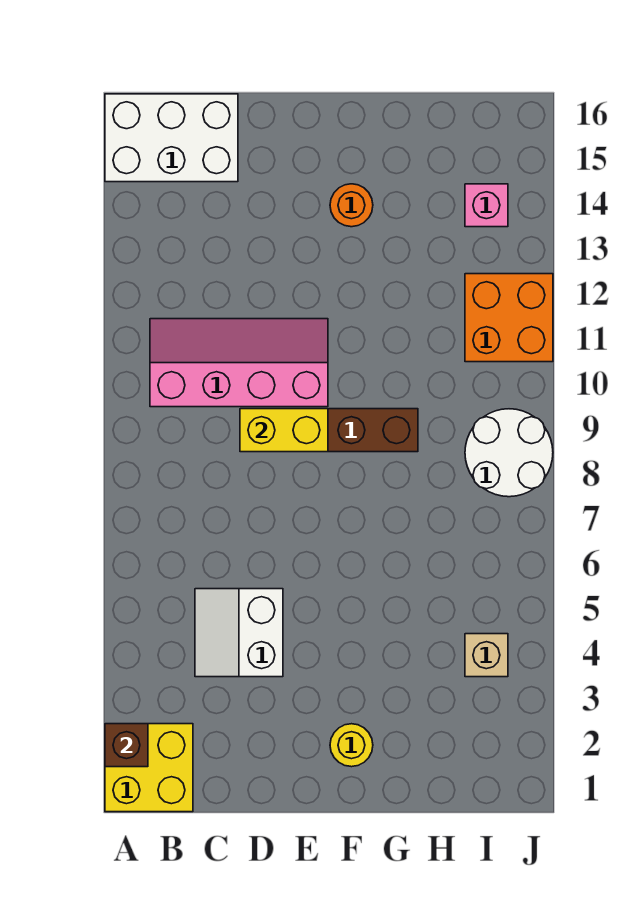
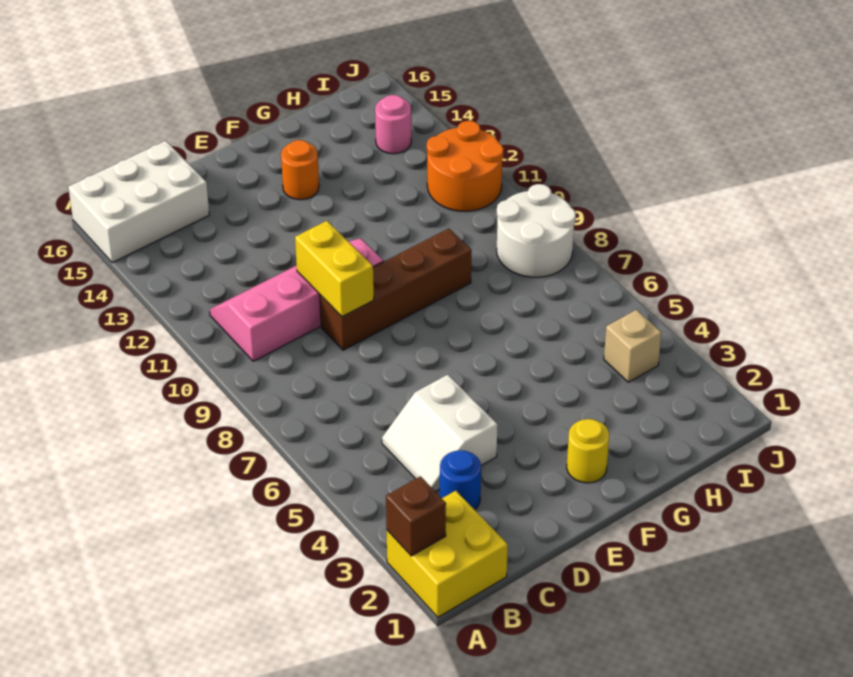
none -> blue round brick C3 level 1
yellow brick D9:E9 level 2 -> yellow brick D9:D10 level 2
orange brick I11:J12 level 1 -> orange round brick I11:J12 level 1
pink brick I14 level 1 -> pink round brick I14 level 1

